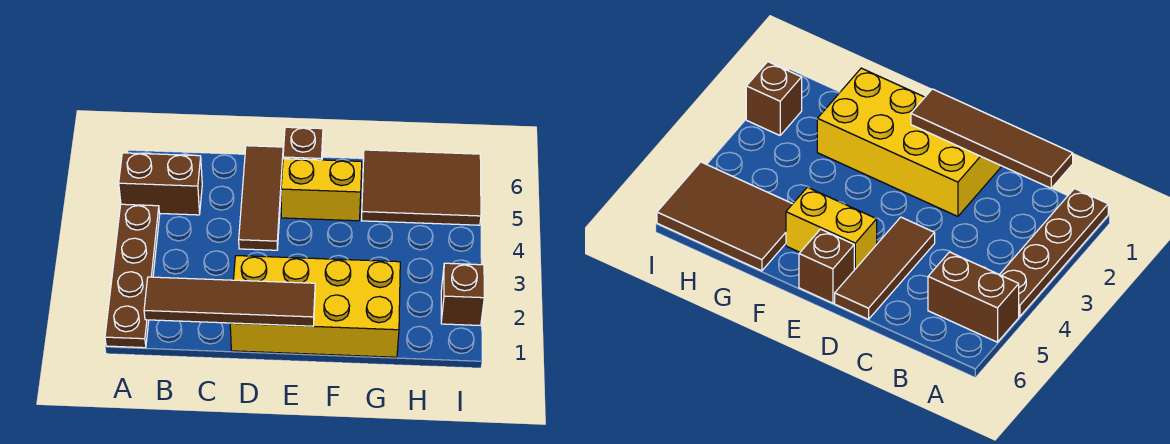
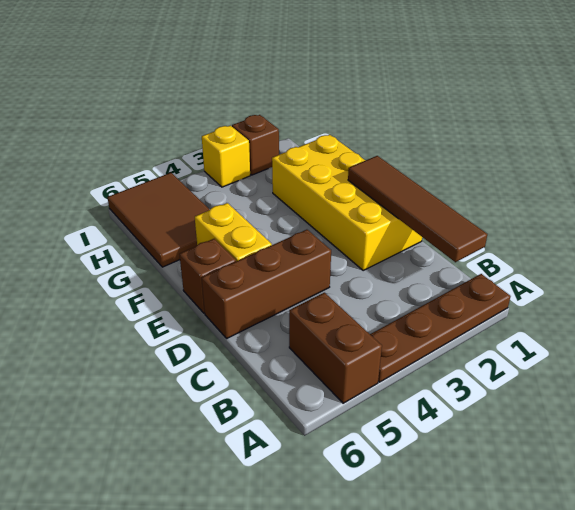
brown tile D4:D6 level 1 -> brown brick D4:D6 level 1
none -> yellow brick I3 level 1

